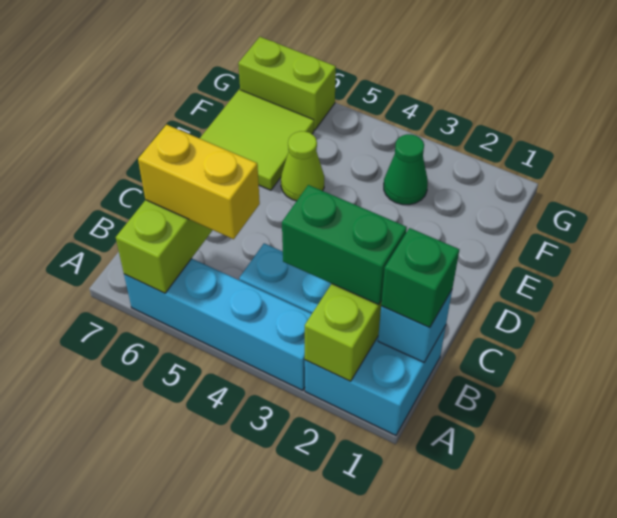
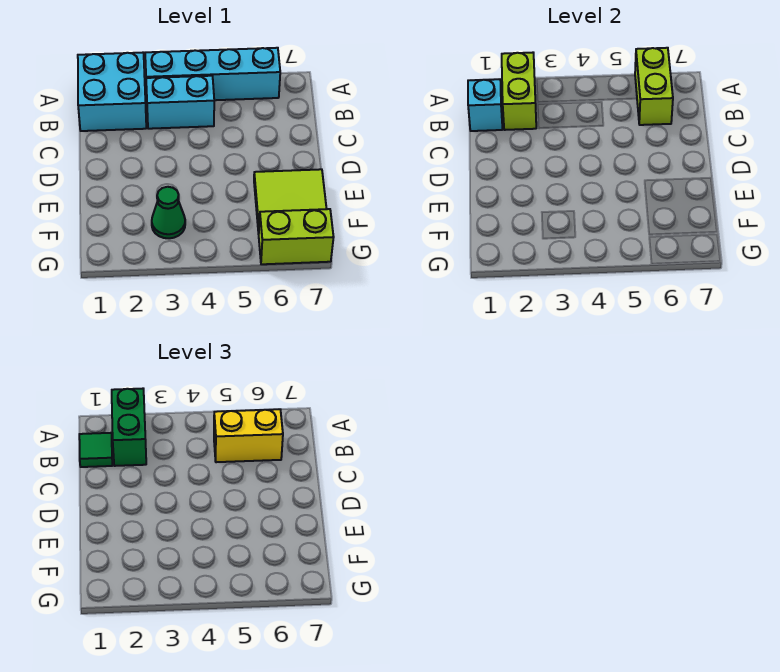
green brick B1 level 3 -> green tile B1 level 3
green brick B2:B3 level 3 -> green brick A2:B2 level 3
lime cone E5 level 1 -> none

